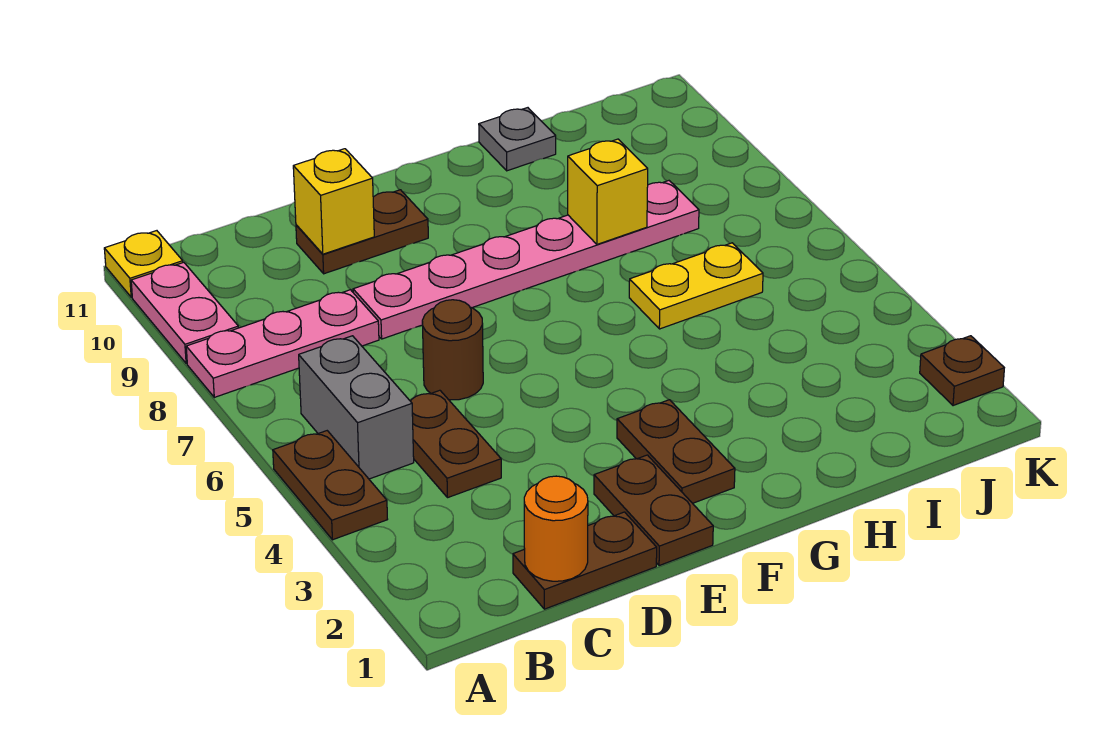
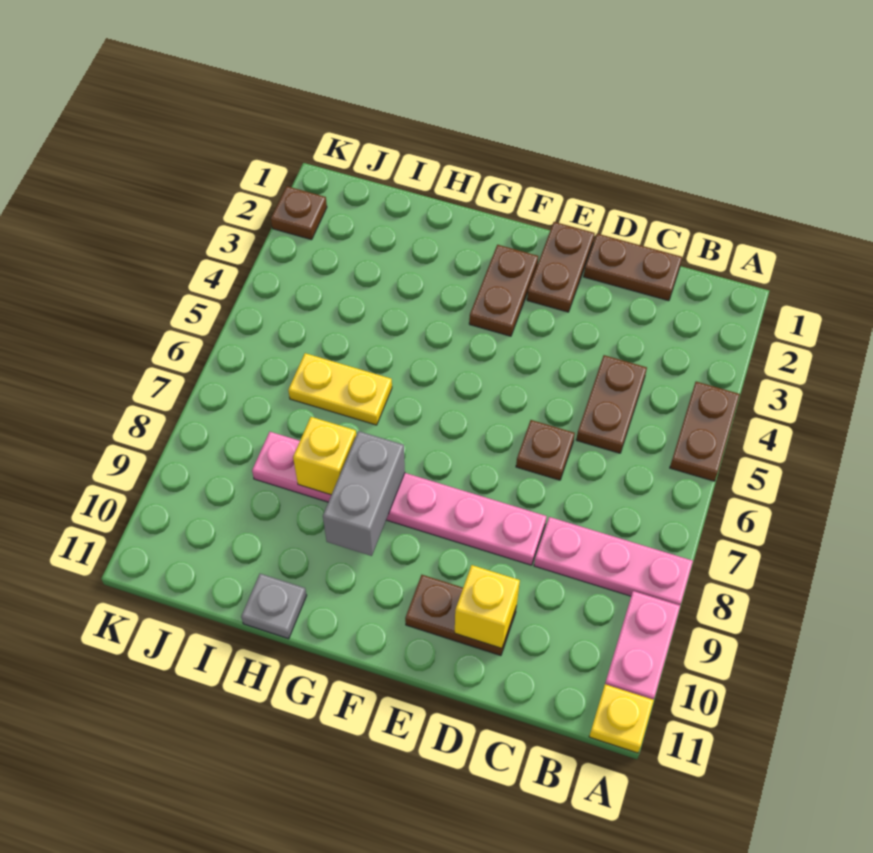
grey brick B5:B6 level 1 -> grey brick G8:G9 level 2
orange round brick C1 level 2 -> none
brown round brick D6 level 1 -> brown plate D6 level 1

